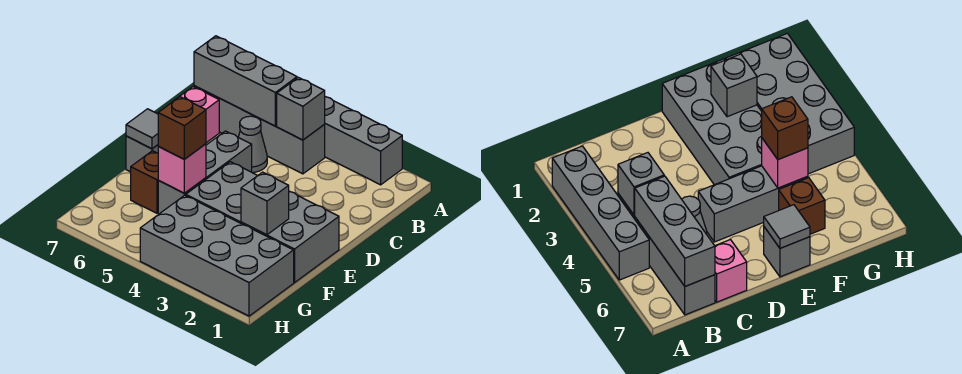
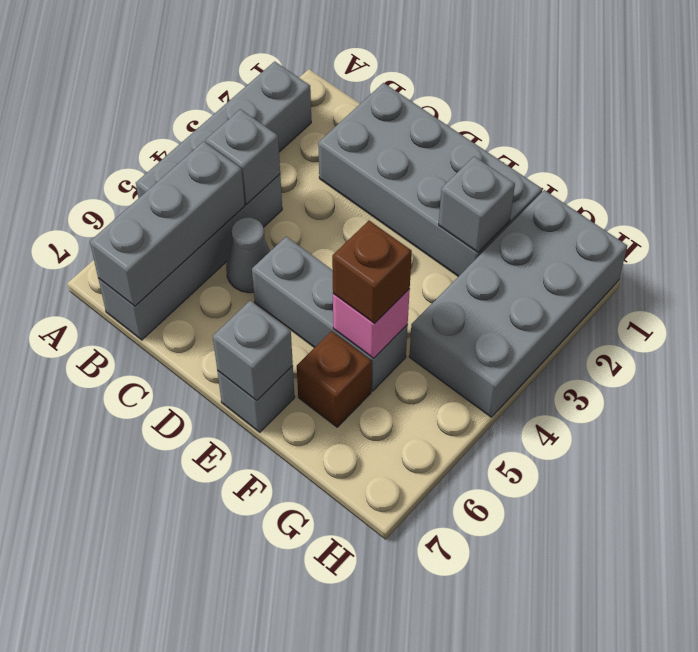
pink brick C7 level 1 -> none
grey brick E1:F4 level 1 -> grey brick C1:F2 level 1
grey tile E7 level 2 -> grey brick E7 level 2

